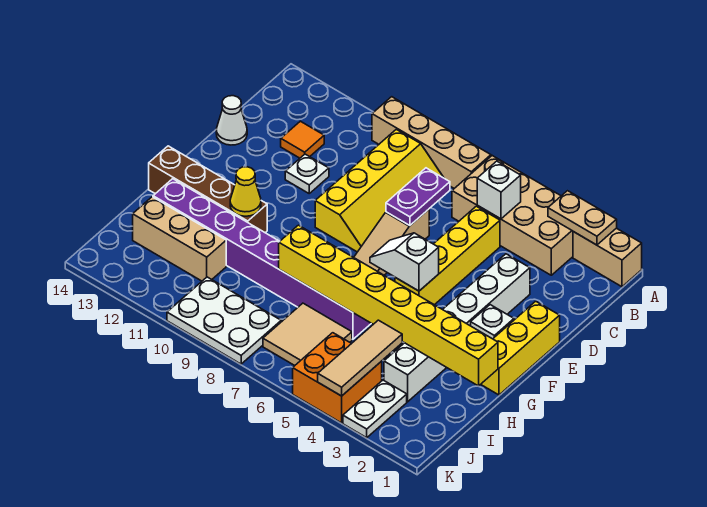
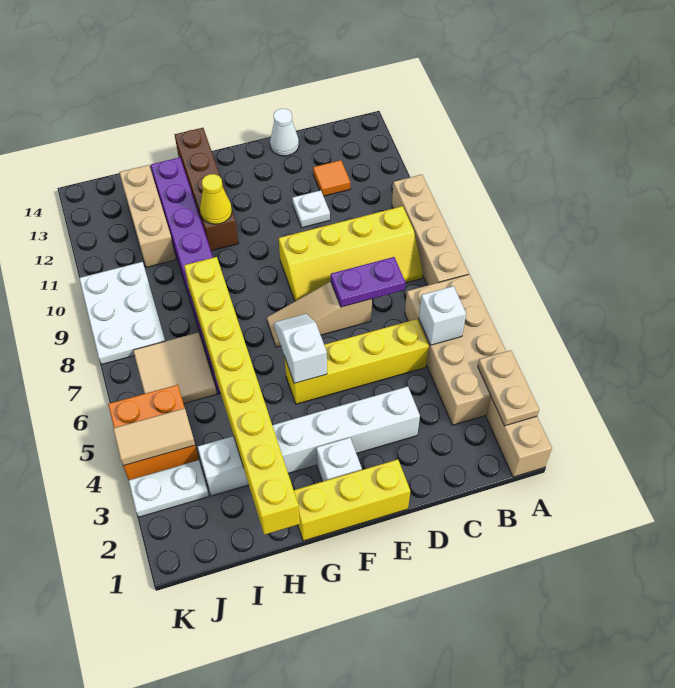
tan tile I4:K4 level 2 -> tan tile J4:K4 level 2

